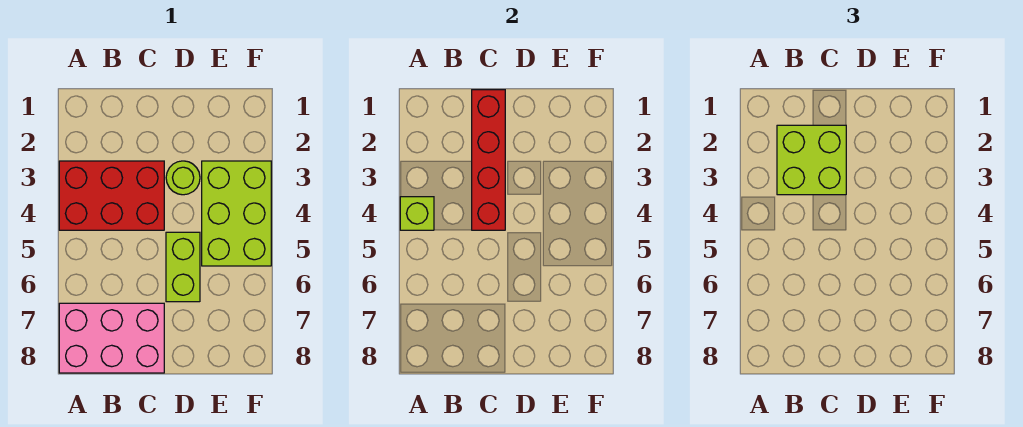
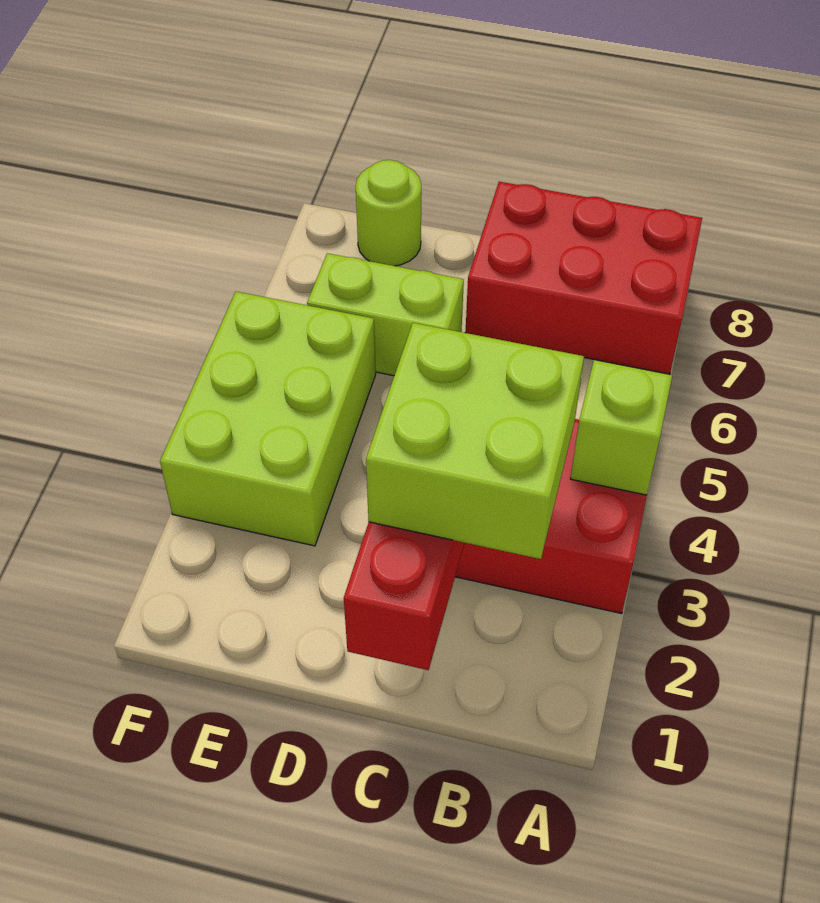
pink brick A7:C8 level 1 -> red brick A7:C8 level 1
lime round brick D3 level 1 -> lime round brick E8 level 1
lime brick D5:D6 level 1 -> lime brick D6:E6 level 1

